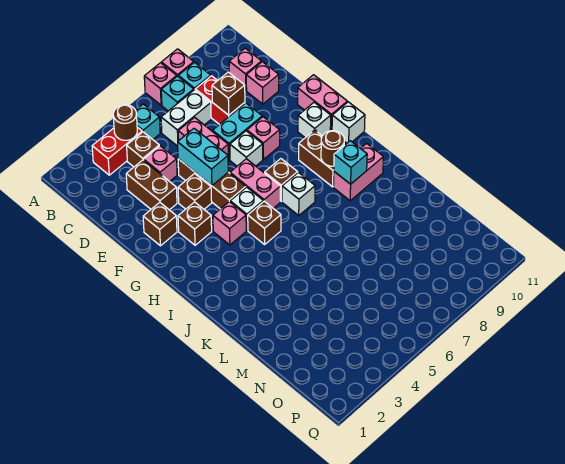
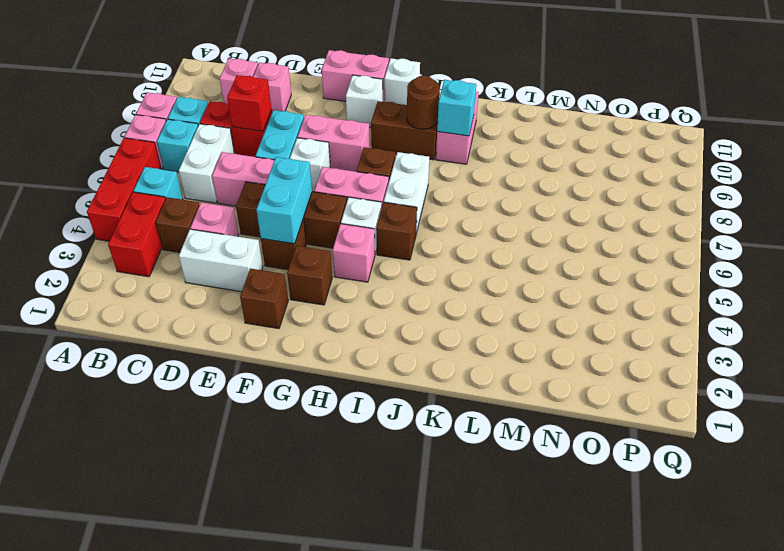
none -> red brick A4:A6 level 1
brown round brick B4 level 2 -> none
brown brick D3:E3 level 1 -> white brick D3:E3 level 1
brown brick D8 level 2 -> red brick D8 level 2
cyan brick E5:F5 level 2 -> cyan brick F4:F5 level 2
pink brick F8 level 1 -> pink brick F8:G8 level 1
white brick I7 level 1 -> white brick I6:I7 level 1

